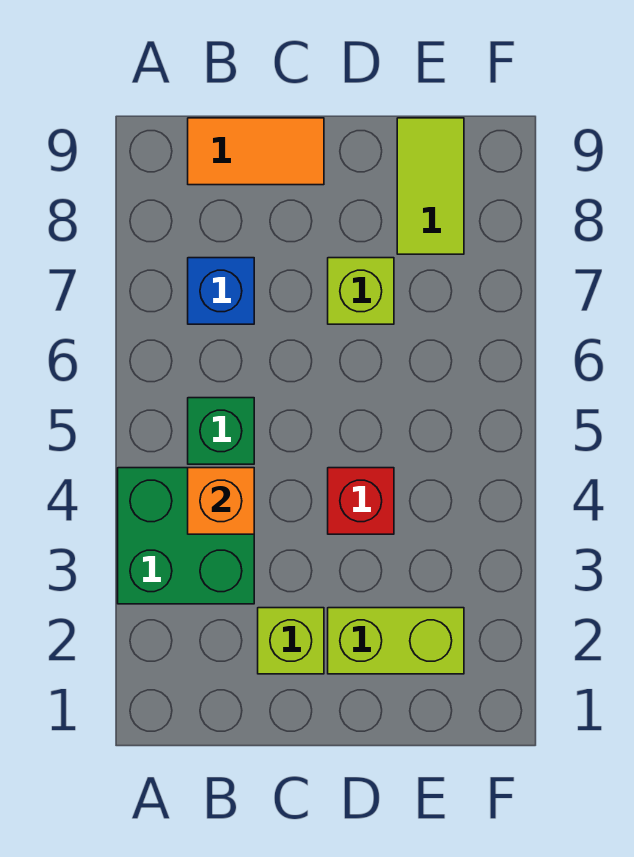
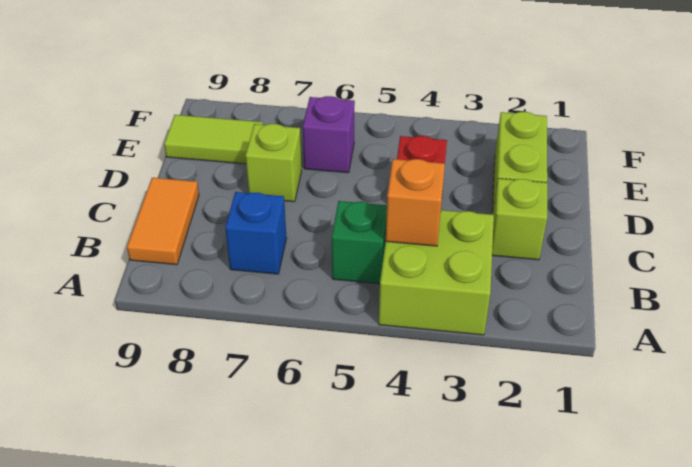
green brick A3:B4 level 1 -> lime brick A3:B4 level 1
none -> purple brick E6 level 1

